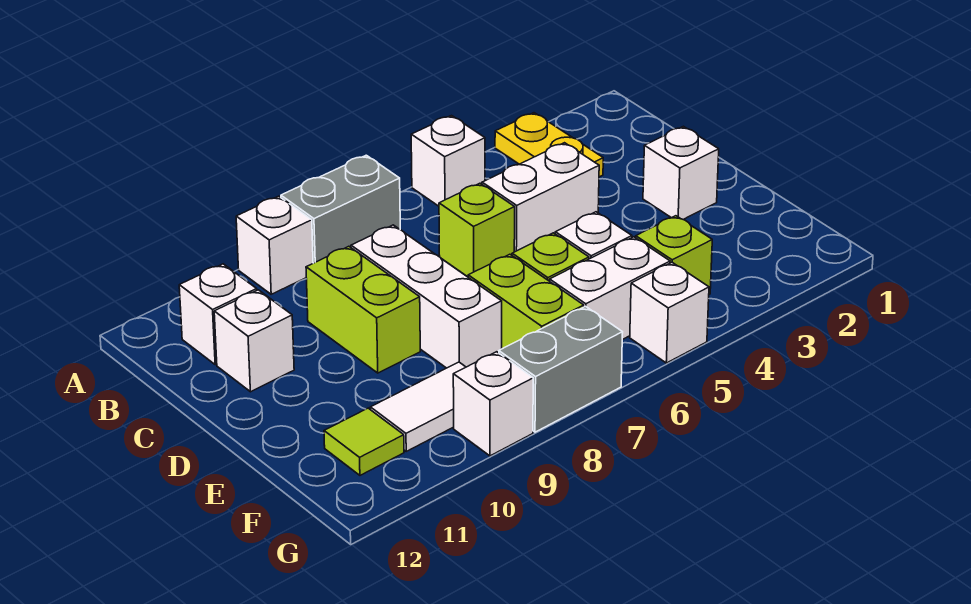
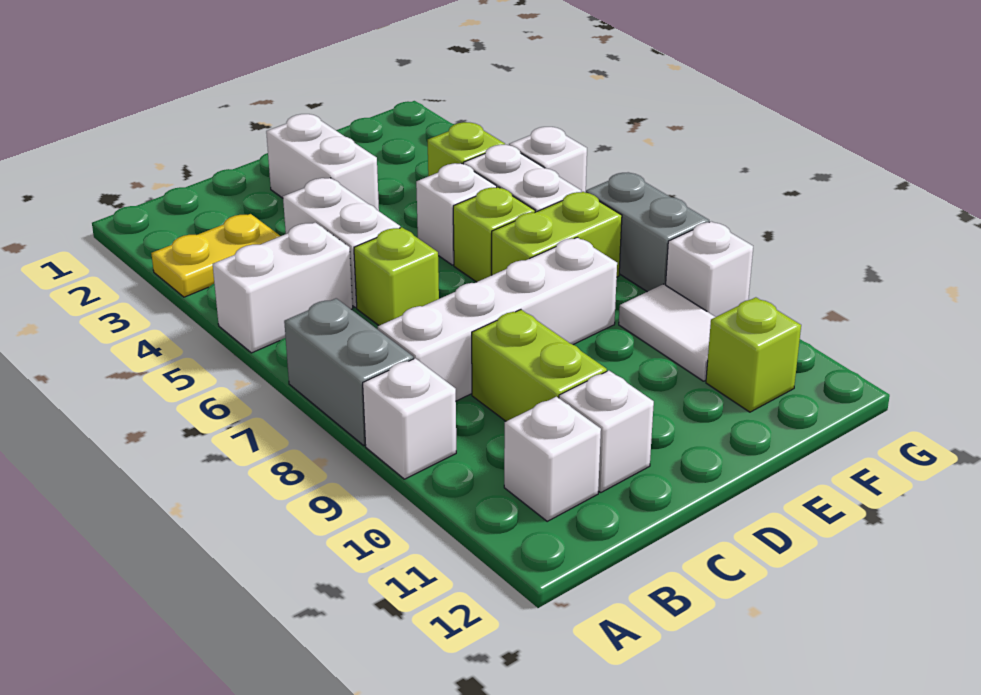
white brick A5 level 1 -> white brick A5:B5 level 1
white brick C8:E8 level 1 -> white brick B8:E8 level 1
lime brick C9:D9 level 1 -> lime brick C9:C10 level 1
white brick D2 level 1 -> white brick D2:D3 level 1
lime tile F11 level 1 -> lime brick F11 level 1

